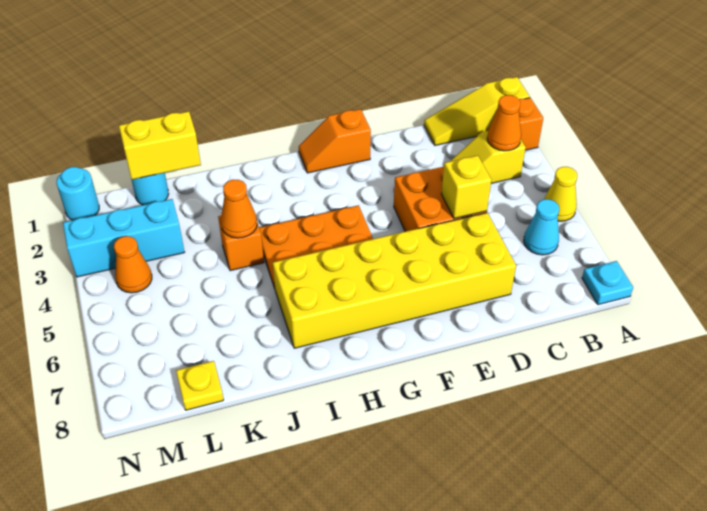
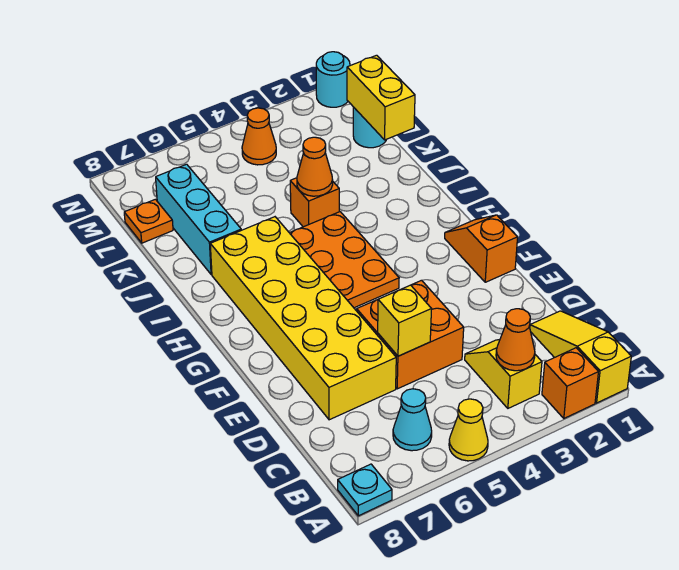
cyan brick L3:N3 level 1 -> cyan brick J7:L7 level 1
yellow plate L8 level 1 -> orange plate L8 level 1

